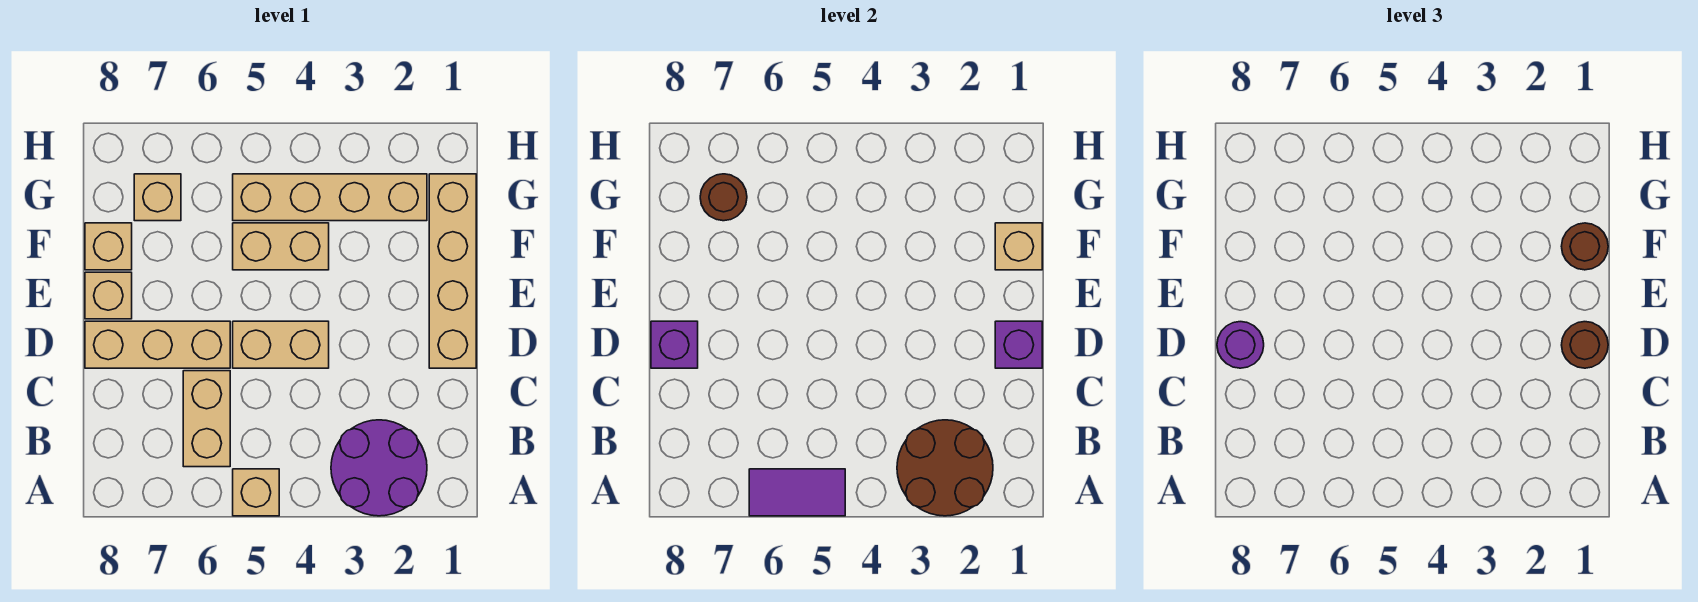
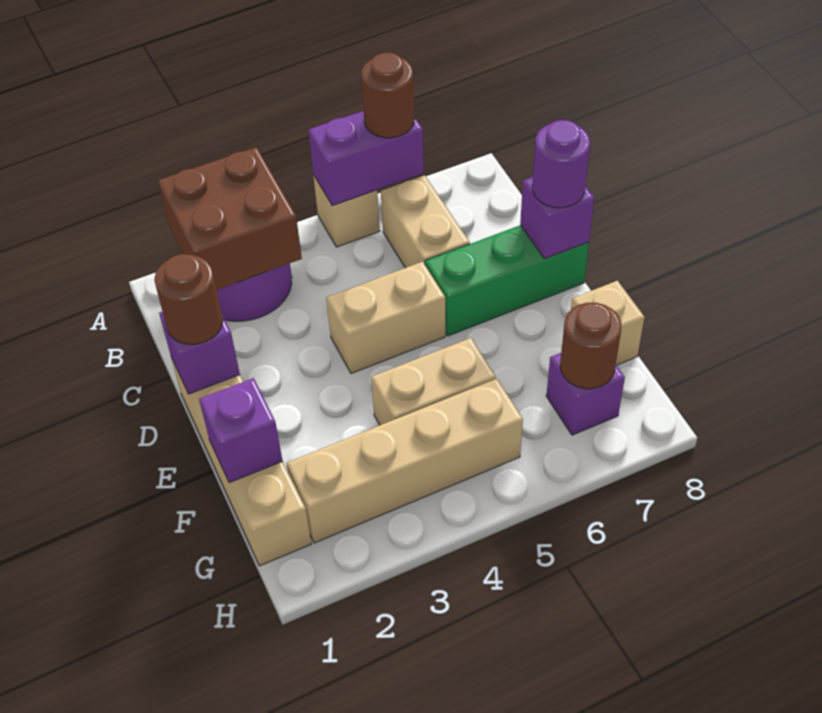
brown round brick A2:B3 level 2 -> brown brick A2:B3 level 2
purple tile A5:A6 level 2 -> purple brick A5:A6 level 2
tan brick D6:D8 level 1 -> green brick D6:D8 level 1
tan brick E8 level 1 -> none
tan brick F1 level 2 -> purple brick F1 level 2
brown round brick F1 level 3 -> brown round brick A6 level 3
tan brick G7 level 1 -> purple brick G7 level 1

